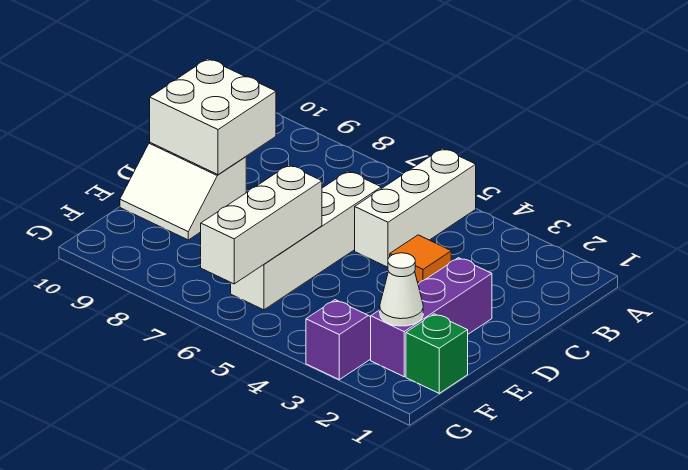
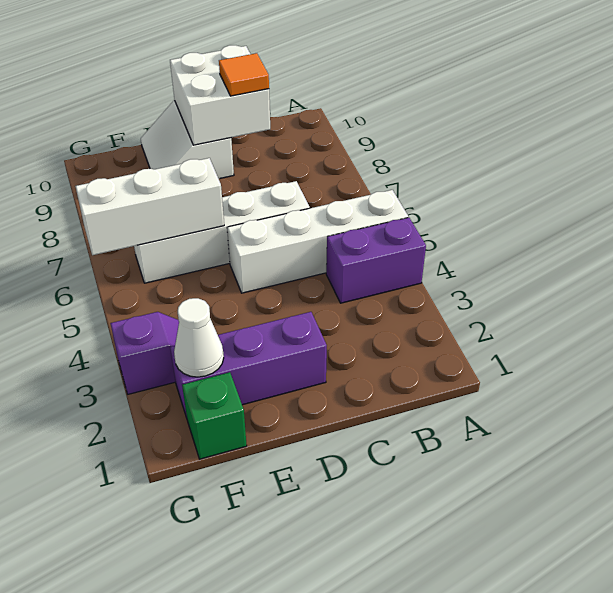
none -> purple brick A4:B4 level 1
white brick A5:C5 level 1 -> white brick A5:D5 level 1
orange tile C4 level 1 -> orange tile C9 level 3

